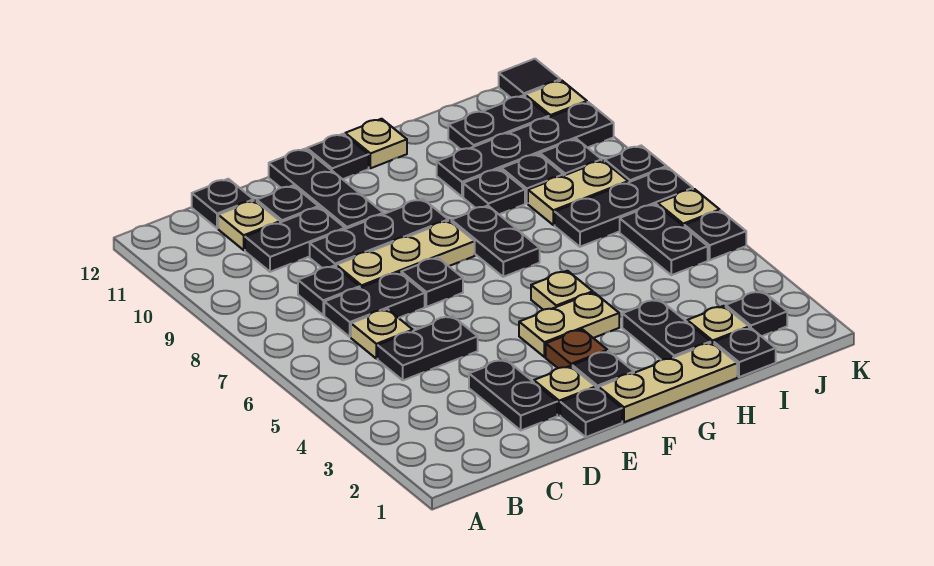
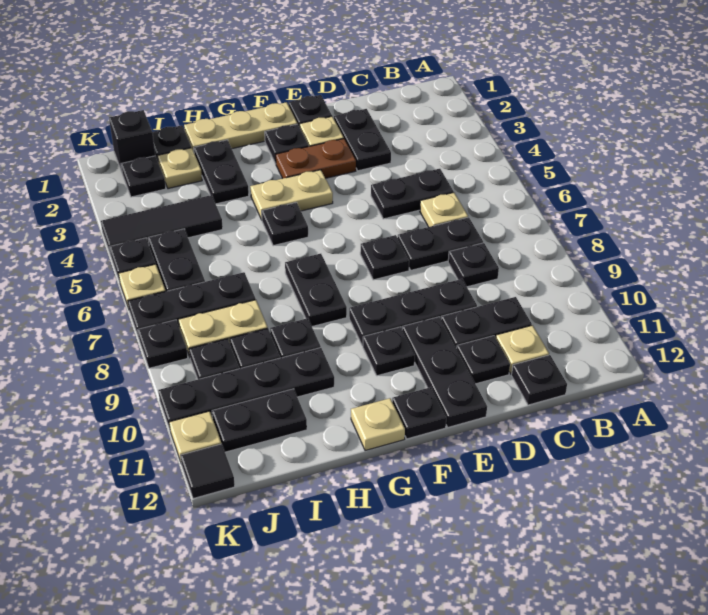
tan plate D8:F8 level 1 -> none
brown plate F3 level 1 -> brown plate E3:F3 level 1
none -> black plate F10 level 1
tan plate G5 level 1 -> black plate G5 level 1
none -> black tile I4:K4 level 1
none -> black brick J1 level 1

